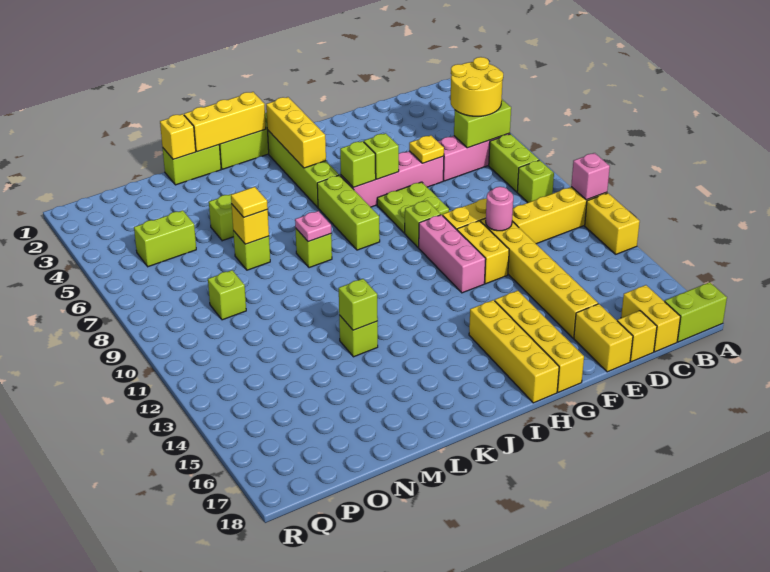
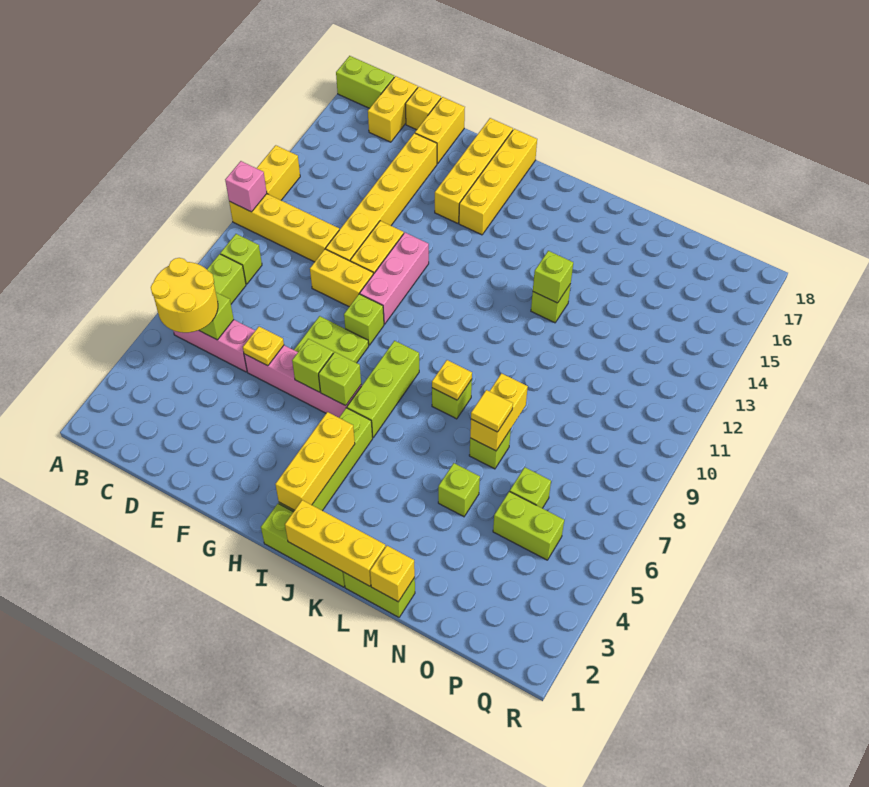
pink round brick E11 level 2 -> none
pink plate K8 level 2 -> yellow plate K8 level 2
yellow brick M7 level 2 -> yellow brick M7:M8 level 2
lime brick O9 level 1 -> lime brick O6 level 1

